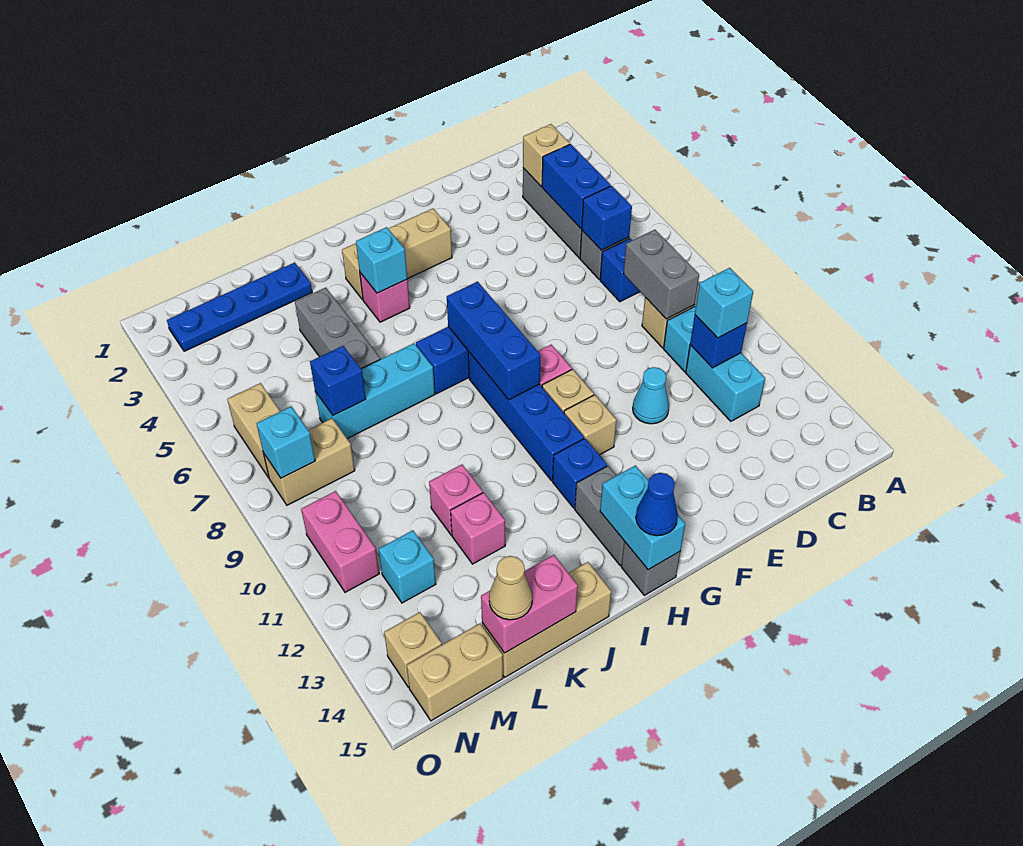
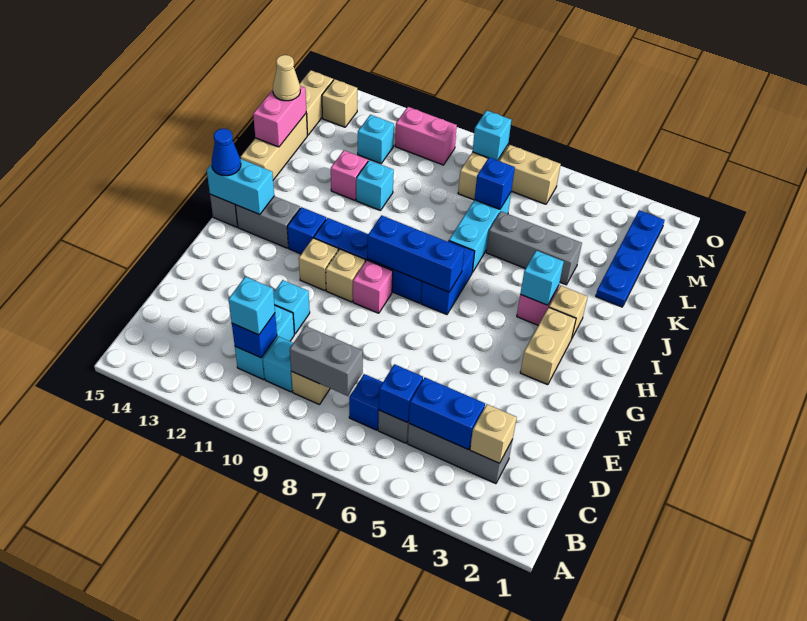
cyan brick C11:C12 level 1 -> cyan brick C11:D11 level 1
cyan cone E11 level 1 -> cyan brick E11 level 1
pink brick K11 level 1 -> cyan brick K11 level 1

